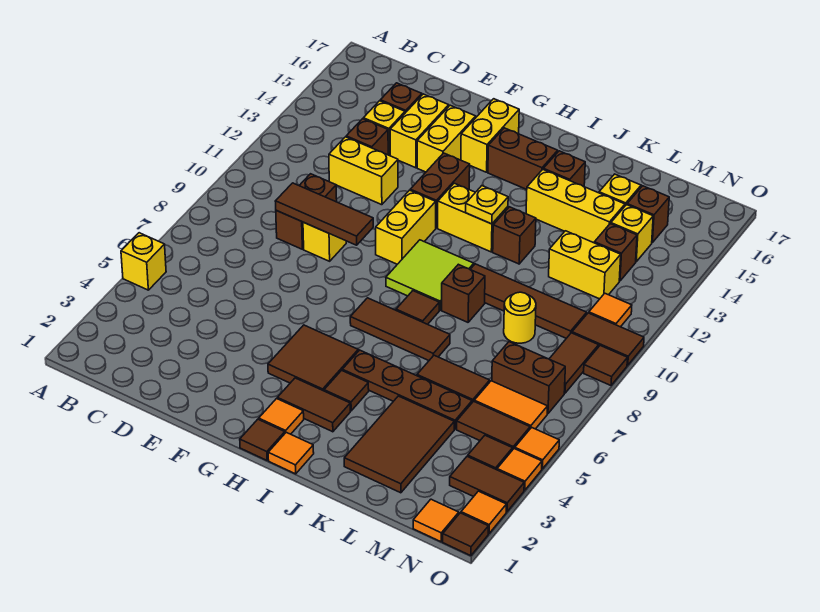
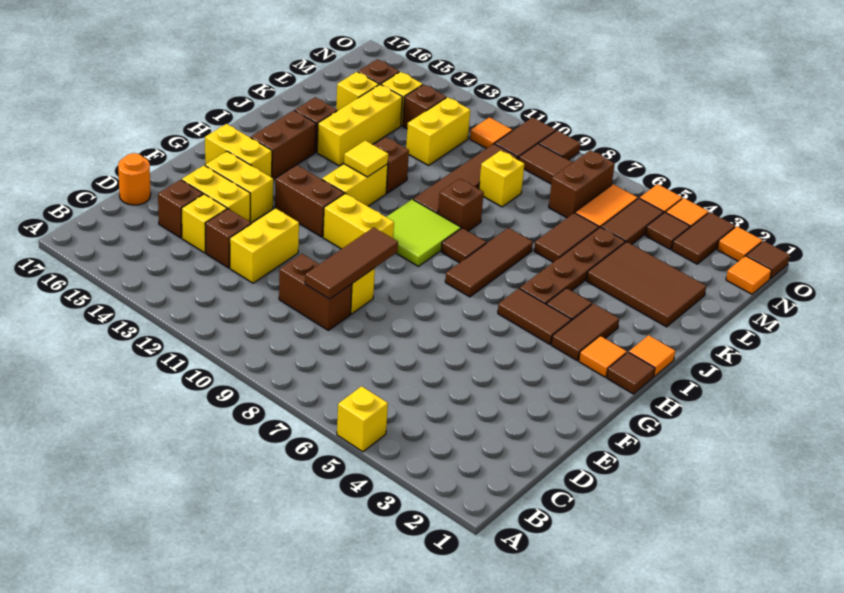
none -> orange round brick D17 level 1
brown tile G4:H5 level 1 -> brown tile H4:H5 level 1
yellow plate I12 level 2 -> yellow tile I12 level 2
yellow round brick L9 level 1 -> yellow brick L9 level 1

